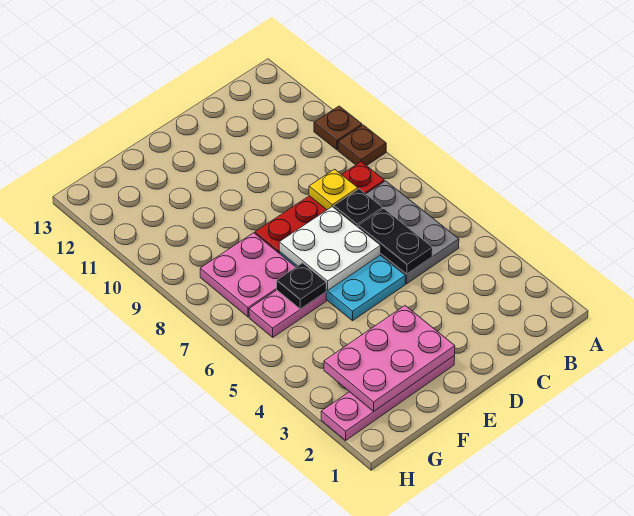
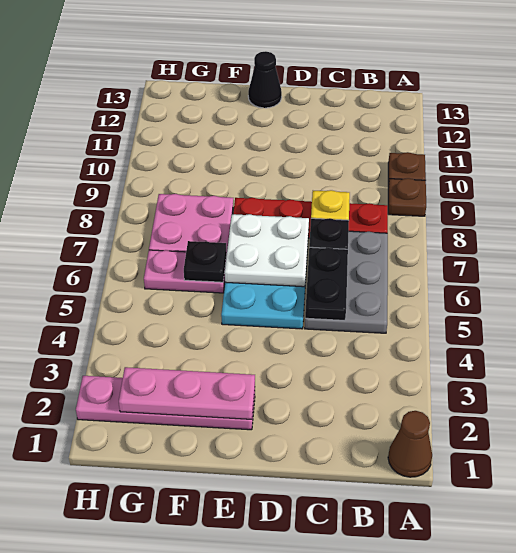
none -> brown cone A1 level 1
pink plate E2:G3 level 2 -> pink plate E2:G2 level 2
none -> black cone E13 level 1

